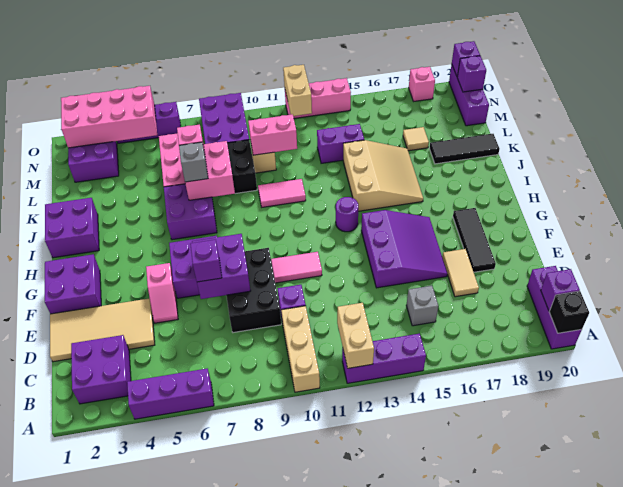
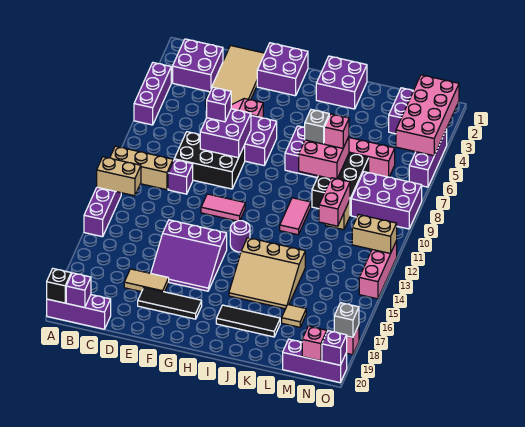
grey brick C15 level 1 -> grey brick O18 level 2
pink tile F10:F11 level 1 -> pink tile F11:G11 level 1
black tile K18:K20 level 1 -> black tile I18:K18 level 1
purple brick L13:L14 level 1 -> none
purple brick N20 level 2 -> pink brick N20 level 2

